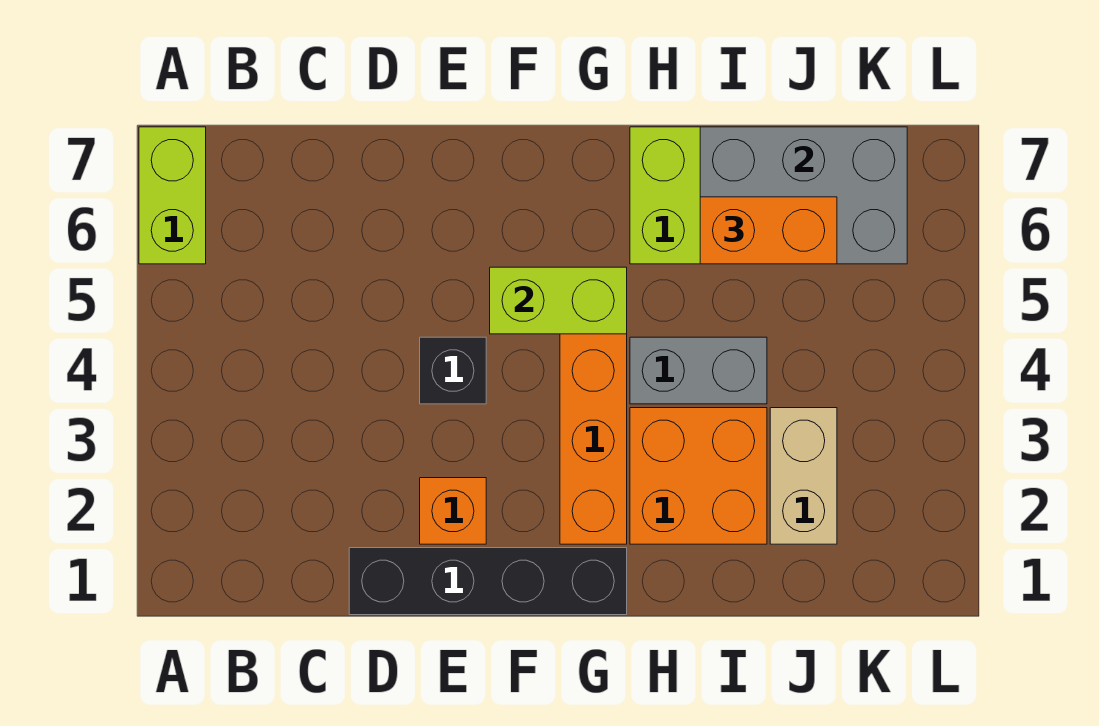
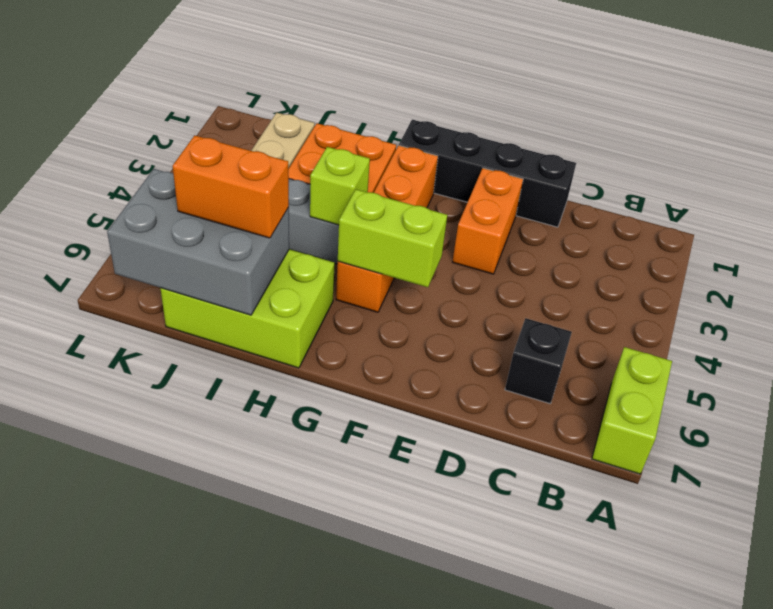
orange brick E2 level 1 -> orange brick E2:E3 level 1
black brick E4 level 1 -> black brick C6 level 1
none -> lime brick H4 level 2

